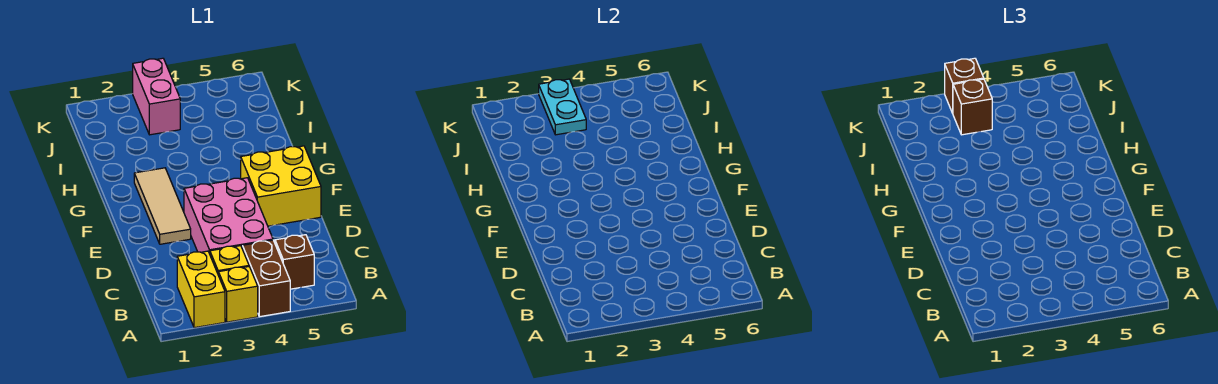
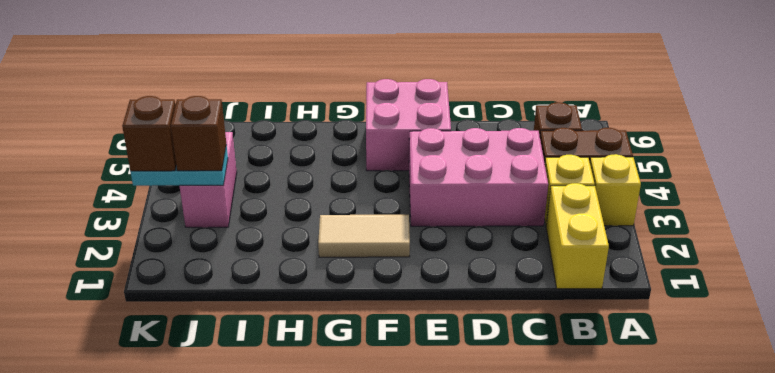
yellow brick A2:B2 level 1 -> yellow brick B1:B2 level 1
tan tile E2:G2 level 1 -> tan tile F2:G2 level 1
yellow brick E5:F6 level 1 -> pink brick E5:F6 level 1
pink brick J3:K3 level 1 -> pink brick J3:J4 level 1

